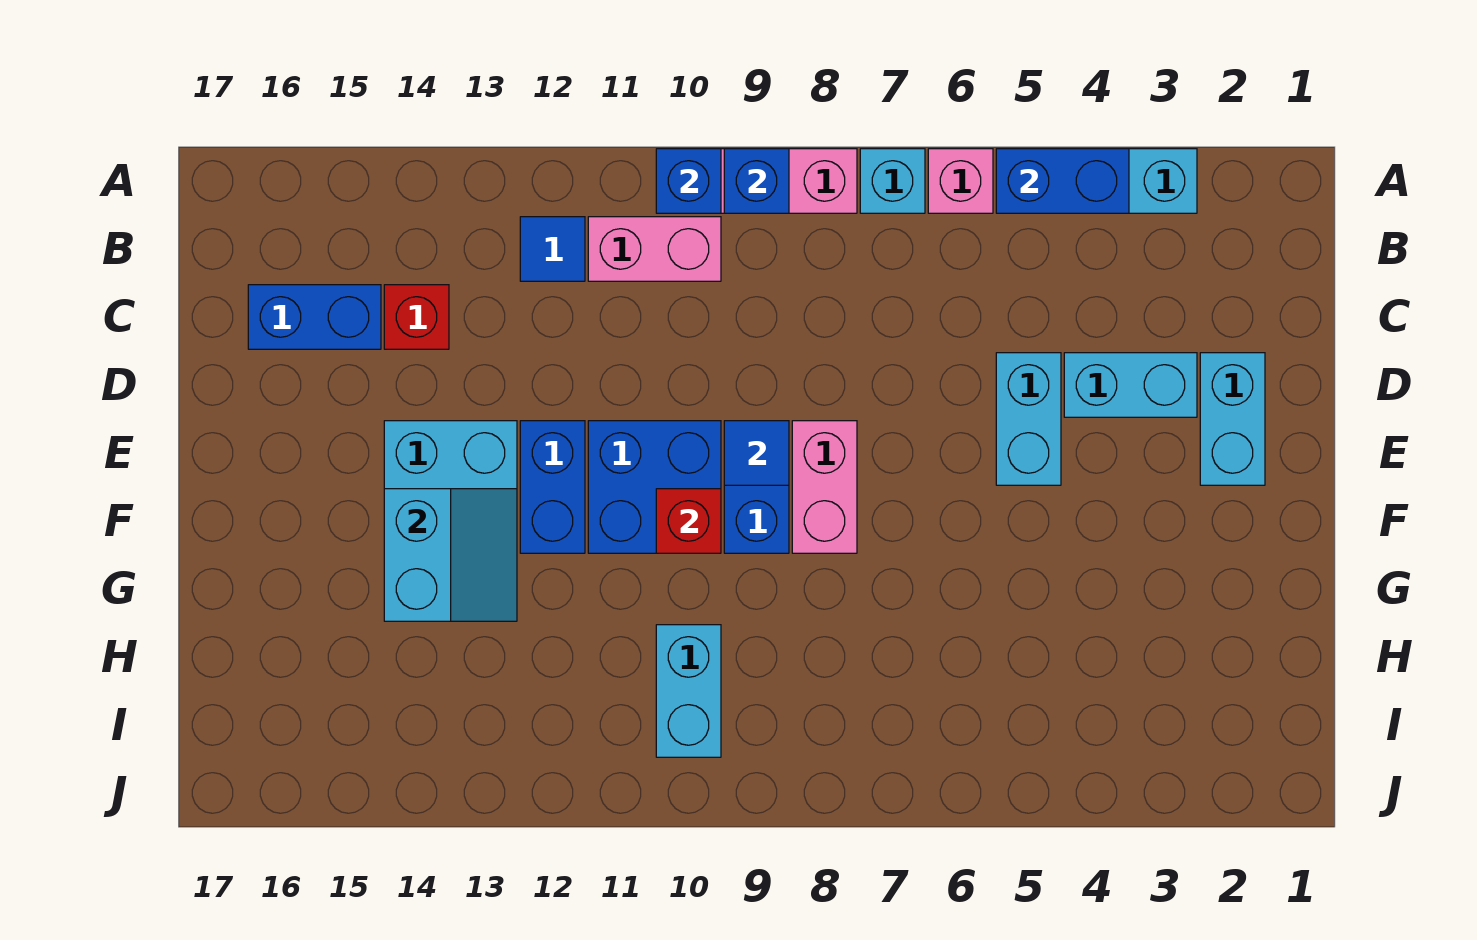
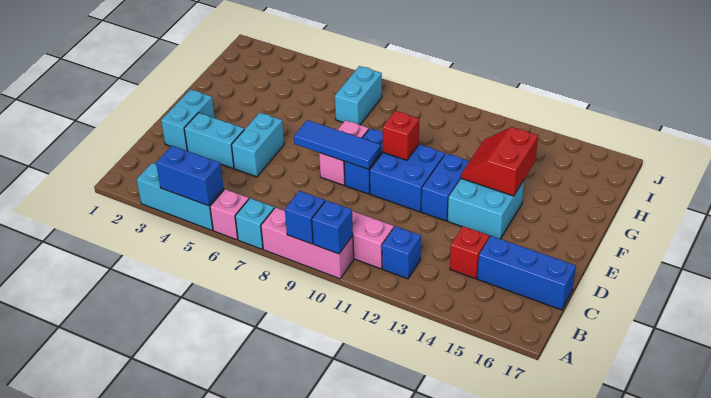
blue tile B12 level 1 -> blue brick B12 level 1
blue brick C15:C16 level 1 -> blue brick C15:C17 level 1
blue tile E9 level 2 -> blue tile E7:E9 level 2
cyan slope F13:G14 level 2 top 14 -> red slope F13:G14 level 2 top 14
cyan brick H10:I10 level 1 -> cyan brick H7:I7 level 1

